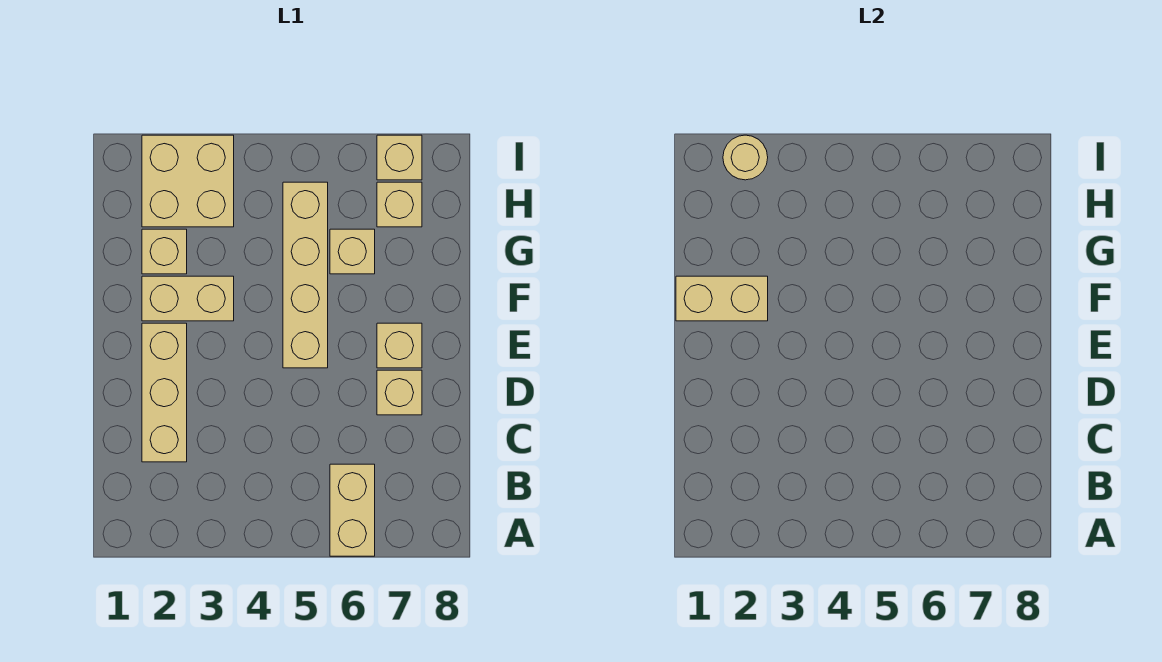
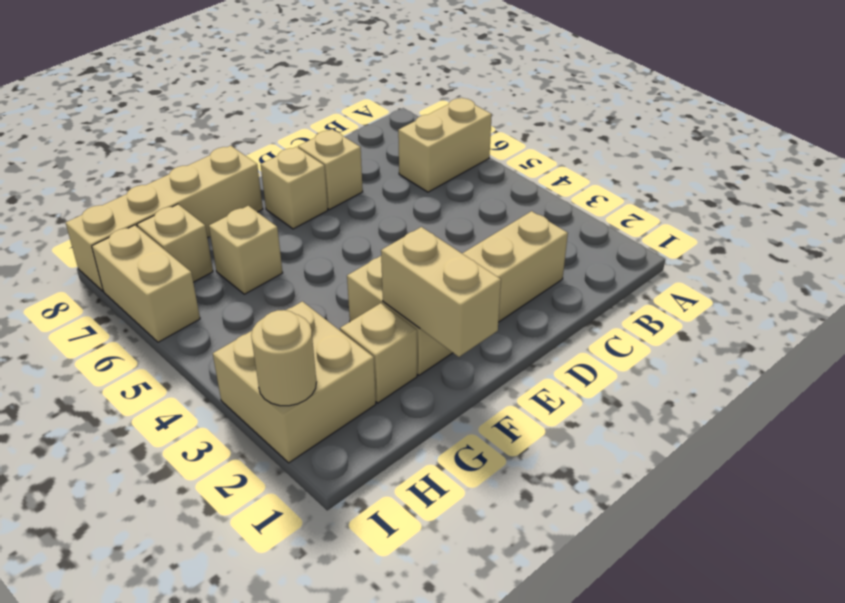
tan brick E5:H5 level 1 -> tan brick F8:I8 level 1
tan brick I7 level 1 -> tan brick I6:I7 level 1

